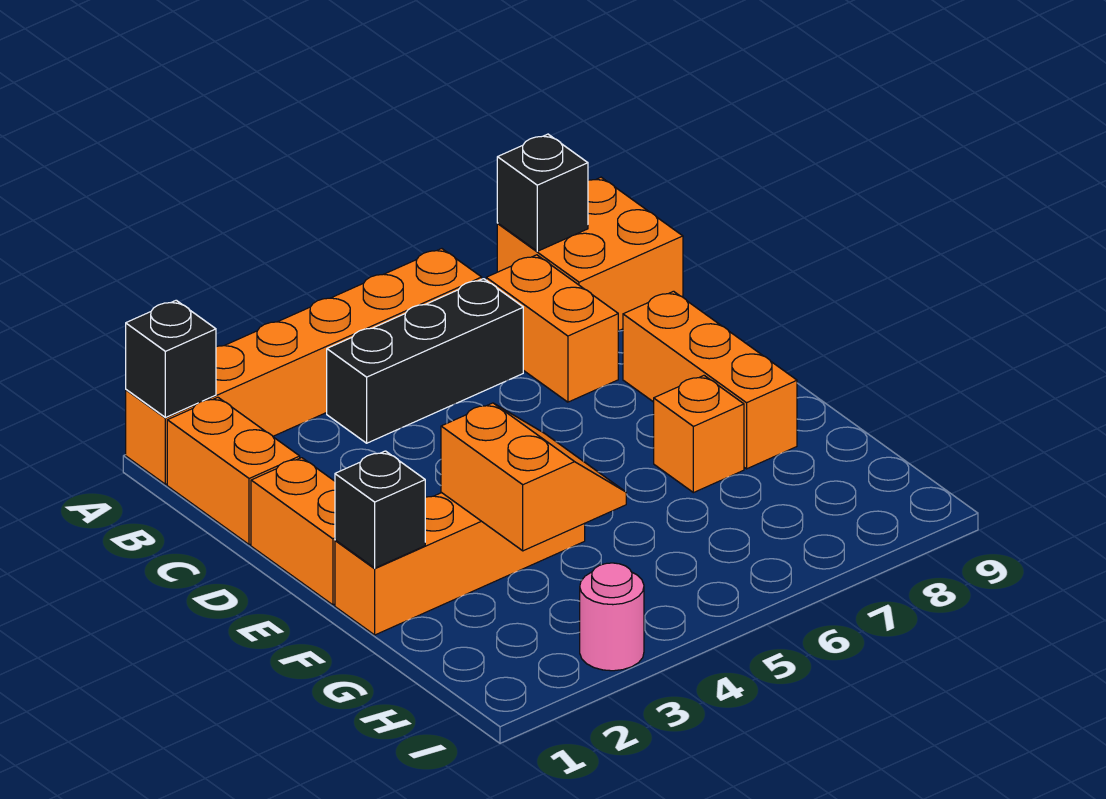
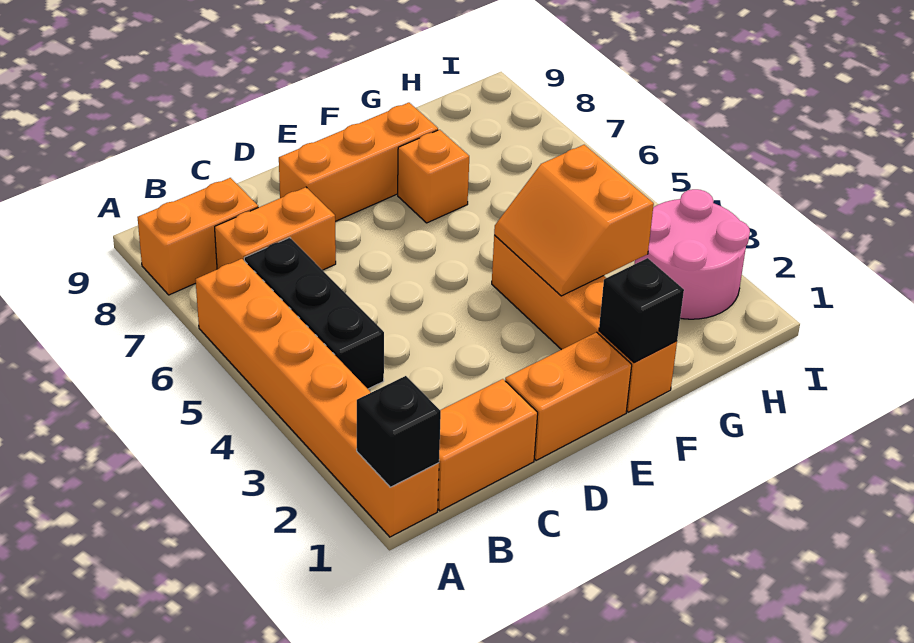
orange brick A8:B9 level 1 -> orange brick A8:B8 level 1
black brick A8 level 2 -> none
orange slope F3:G4 level 2 top 3 -> orange slope F3:G4 level 2 top G
pink round brick I3 level 1 -> pink round brick H2:I3 level 1

